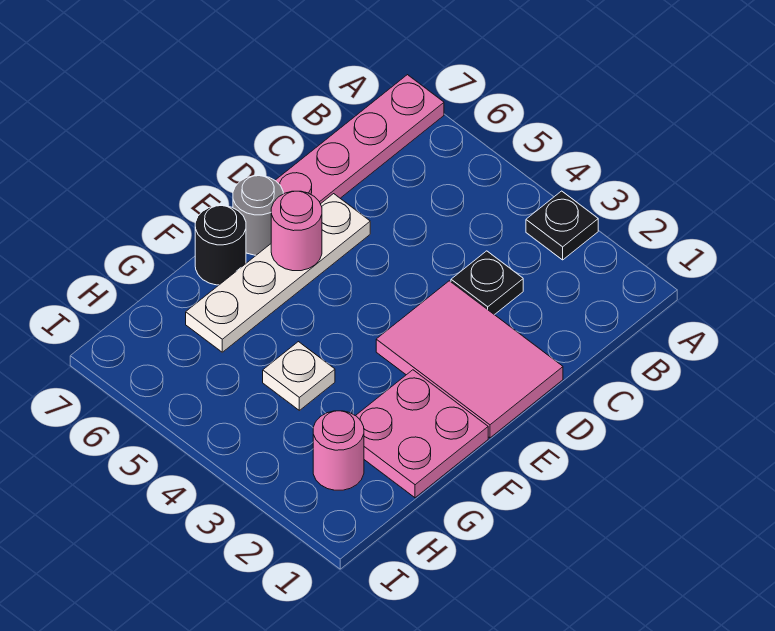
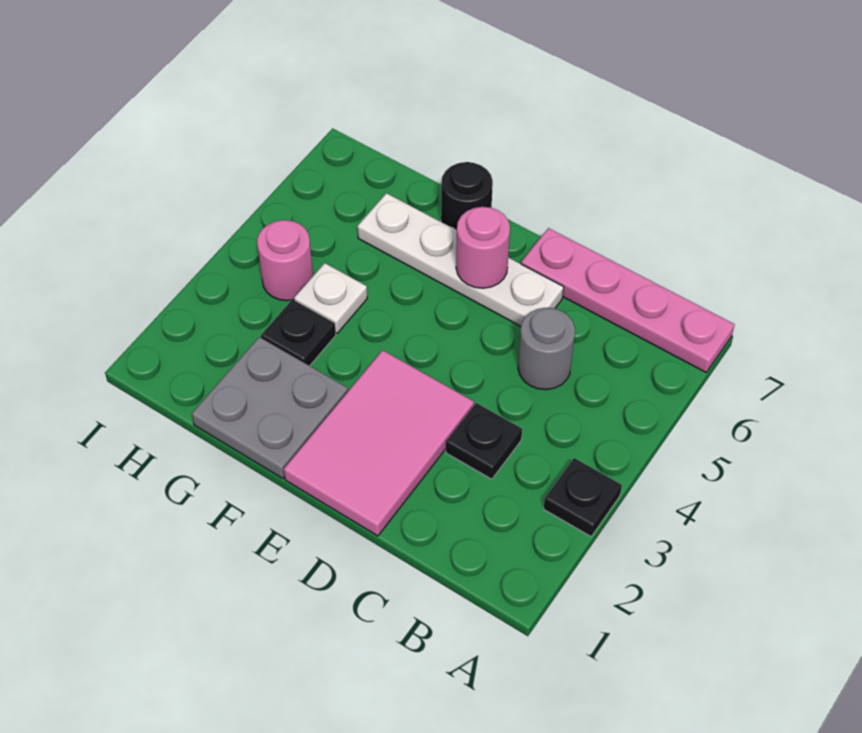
grey round brick E7 level 1 -> grey round brick C5 level 1
pink plate F1:G2 level 1 -> grey plate F1:G2 level 1
none -> black plate G3 level 1
pink round brick H2 level 1 -> pink round brick H4 level 1

